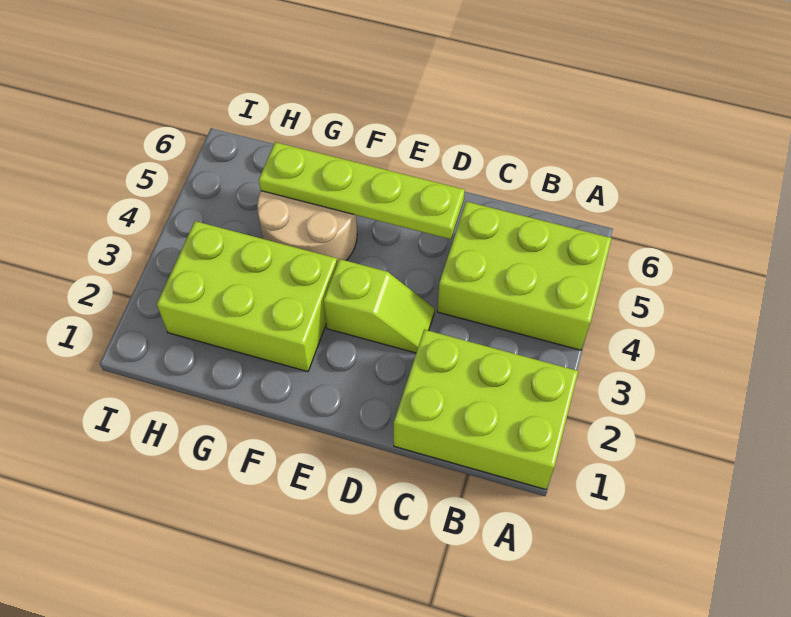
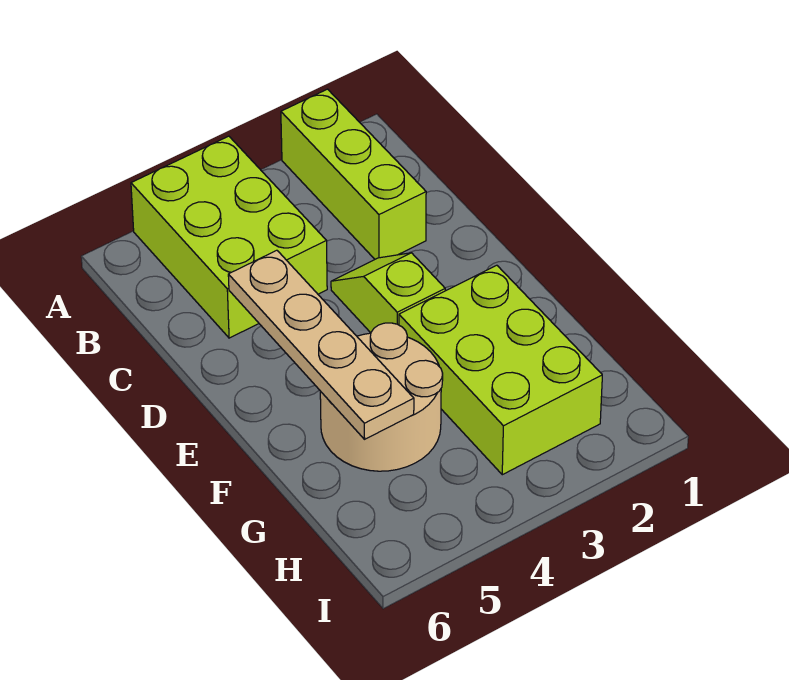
lime brick A1:C2 level 1 -> lime brick A2:C2 level 1
lime plate D5:G5 level 2 -> tan plate D5:G5 level 2

